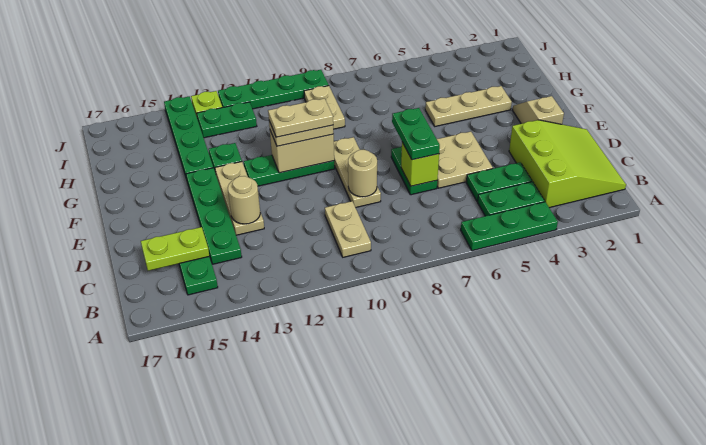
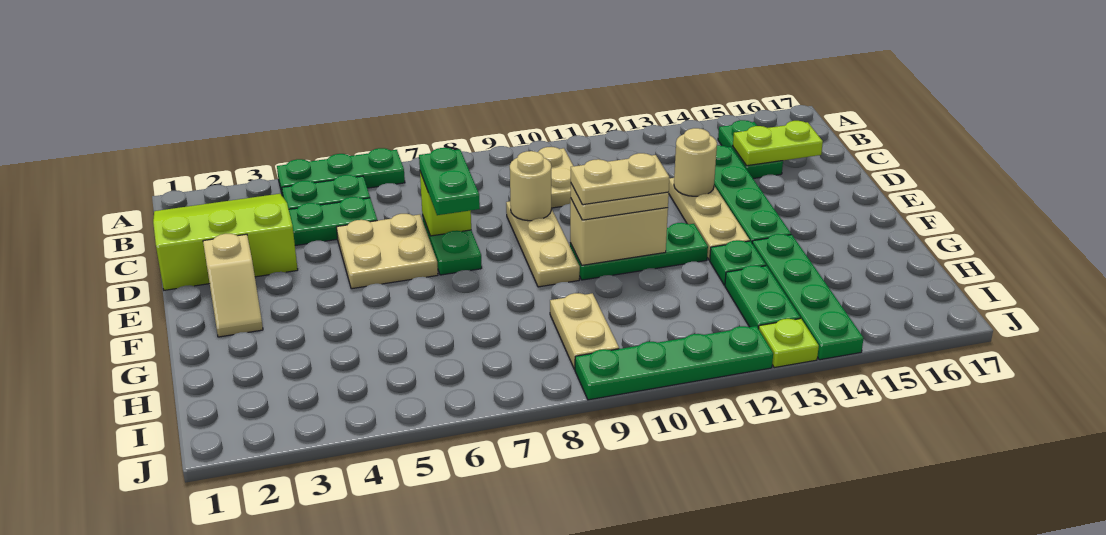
lime slope B1:D3 level 1 top 3 -> lime slope B1:D3 level 1 top D
tan plate G3:G5 level 1 -> none
green plate I12:I13 level 1 -> green plate H13:I13 level 1

